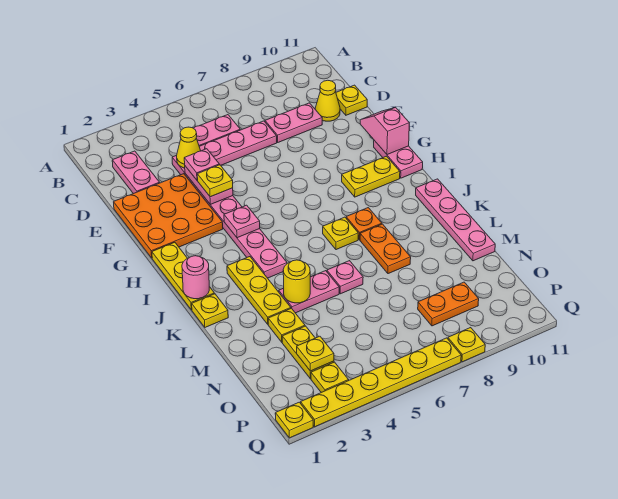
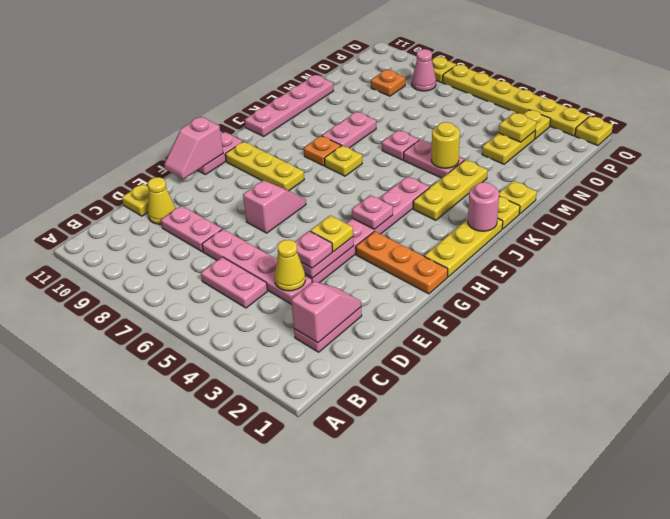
none -> pink slope C2:D2 level 2 top C
orange plate E1:G3 level 1 -> orange plate G1:G3 level 1
none -> pink slope F7:G7 level 1 top F
yellow plate H9:H10 level 1 -> yellow plate H8:H10 level 1
orange plate K8:L8 level 1 -> pink plate K8:L8 level 1
yellow plate M3 level 1 -> yellow plate L1 level 1
orange plate O8:O9 level 1 -> orange plate O9 level 1
none -> pink cone P8 level 1

